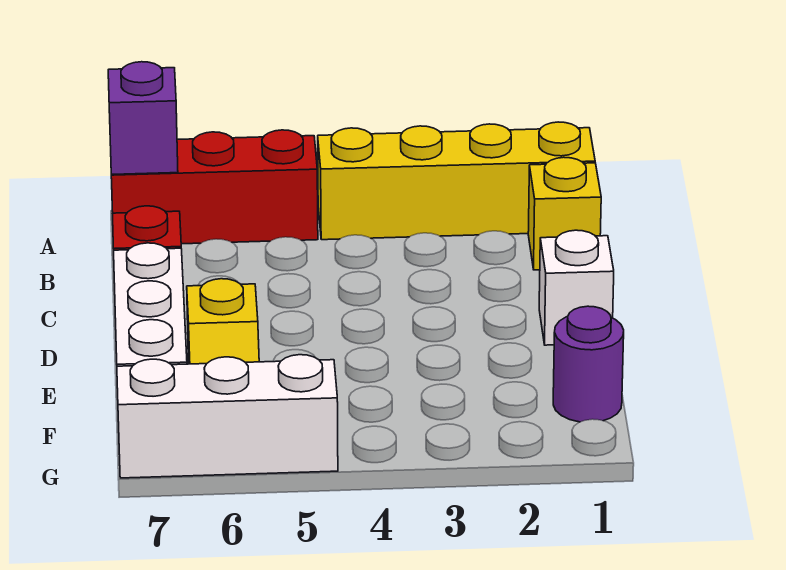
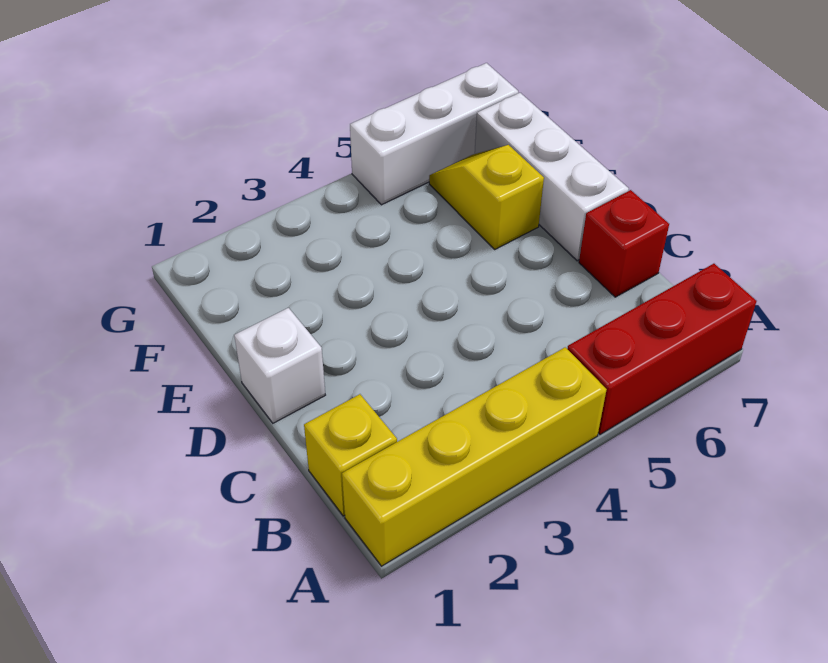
purple brick A7 level 2 -> none
purple round brick F1 level 1 -> none

